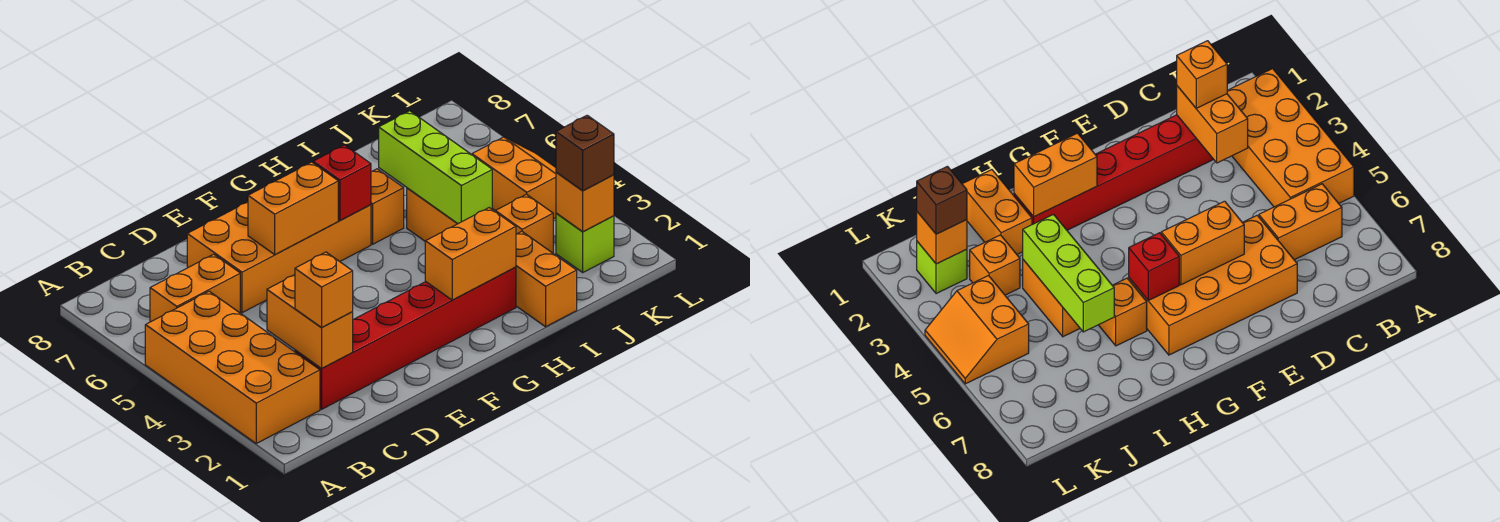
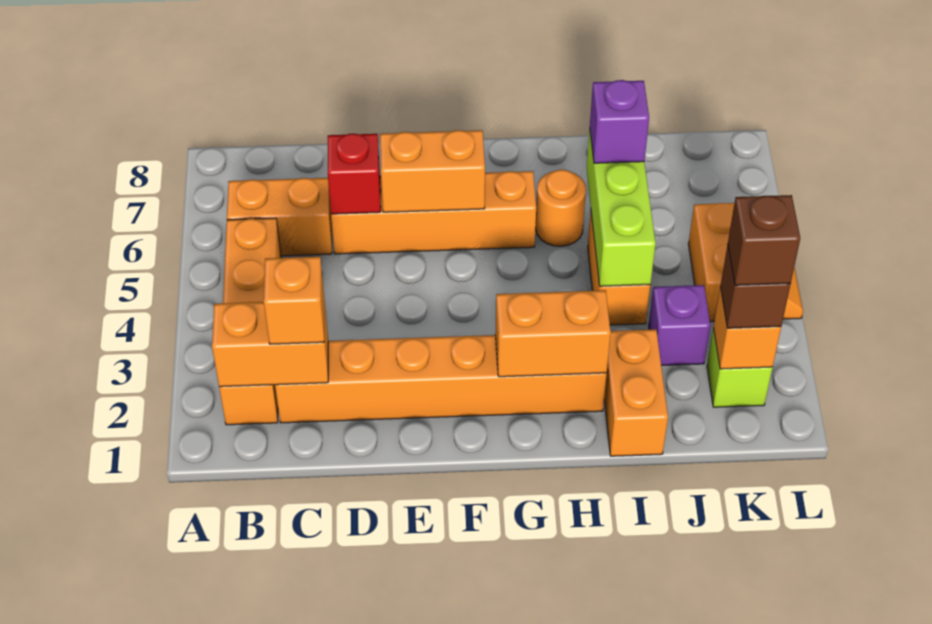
orange brick A2:B5 level 1 -> orange brick B2:B5 level 1
red brick C2:H2 level 1 -> orange brick C2:H2 level 1
orange brick C2:C3 level 2 -> orange brick B2:C2 level 2
orange brick D6:G7 level 1 -> orange brick D6:G6 level 1
red brick G6 level 2 -> red brick D6 level 2
orange brick H6 level 1 -> orange round brick H6 level 1
none -> purple brick I6 level 3
orange brick J3 level 1 -> purple brick J3 level 1
none -> brown brick K2 level 4

